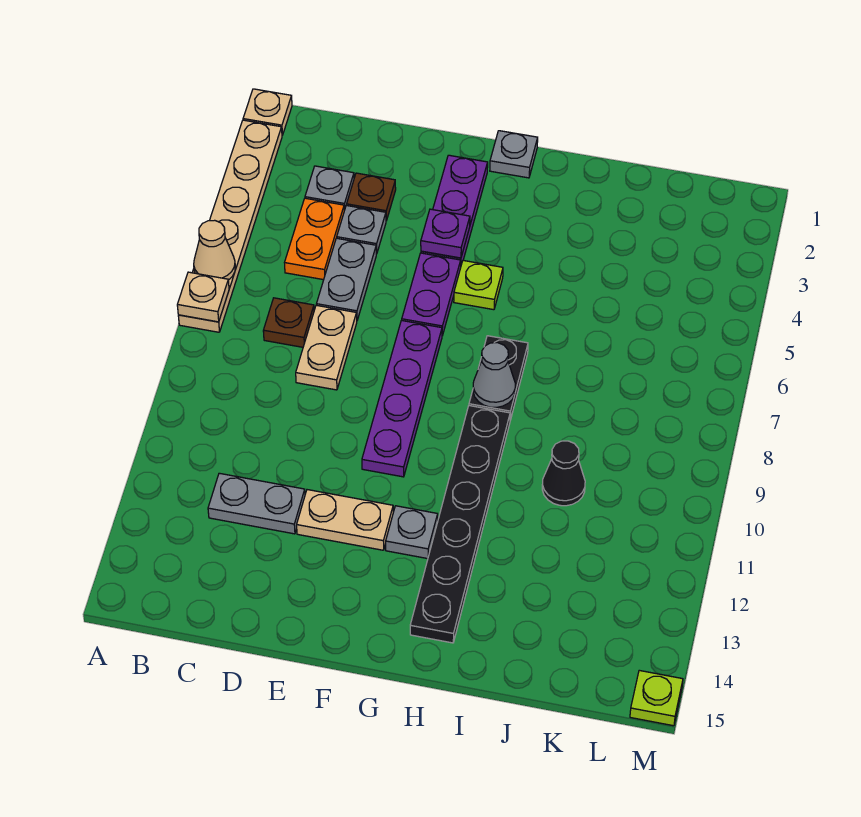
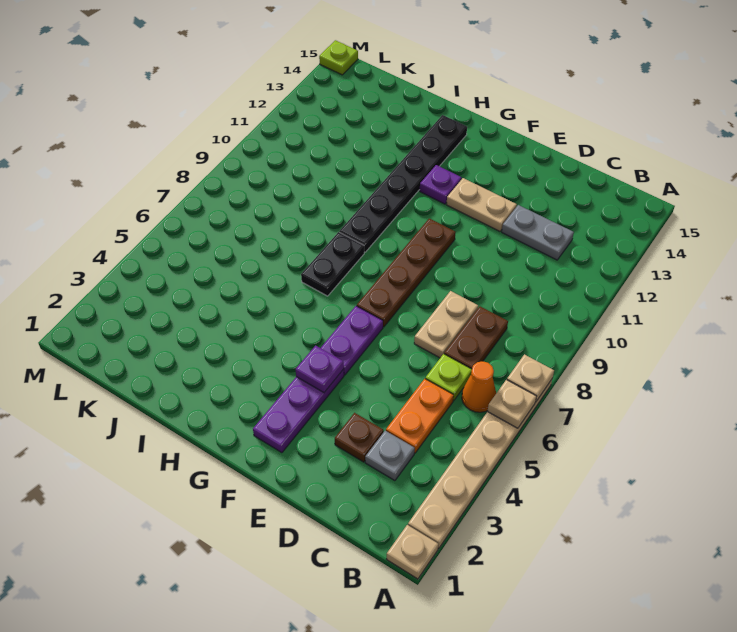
tan cone A6 level 2 -> tan plate A6 level 2
none -> orange cone B6 level 1
brown plate C7 level 1 -> brown plate C7:C8 level 1
grey plate D4 level 1 -> none
grey plate D5:D6 level 1 -> none
purple plate F7:F10 level 1 -> brown plate F7:F10 level 1
grey plate G1 level 1 -> none
lime plate G5 level 1 -> lime plate C6 level 1
grey plate G12 level 1 -> purple plate G12 level 1
grey cone H8 level 2 -> none
black cone J10 level 1 -> none

